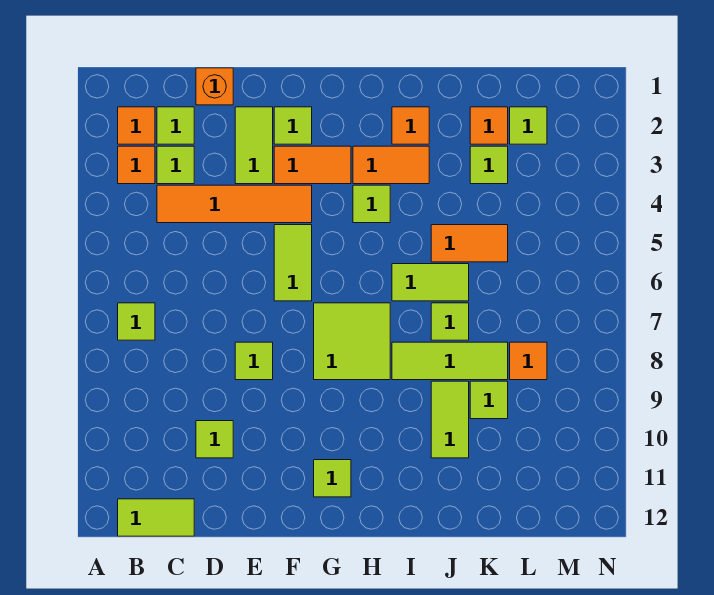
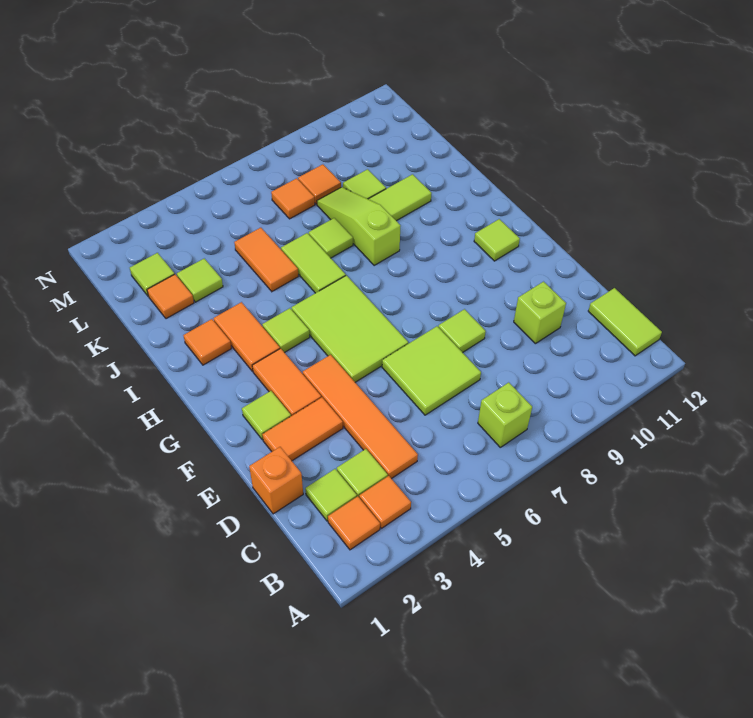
lime tile B7 level 1 -> lime brick B7 level 1
lime tile D10 level 1 -> lime brick D10 level 1
lime tile E2:E3 level 1 -> orange tile E2:E3 level 1
lime tile F5:F6 level 1 -> lime tile F5:H6 level 1
lime tile G7:H8 level 1 -> lime tile D6:E7 level 1
lime tile I8:K8 level 1 -> lime slope I8:K8 level 1 top I
none -> orange tile L7 level 1

